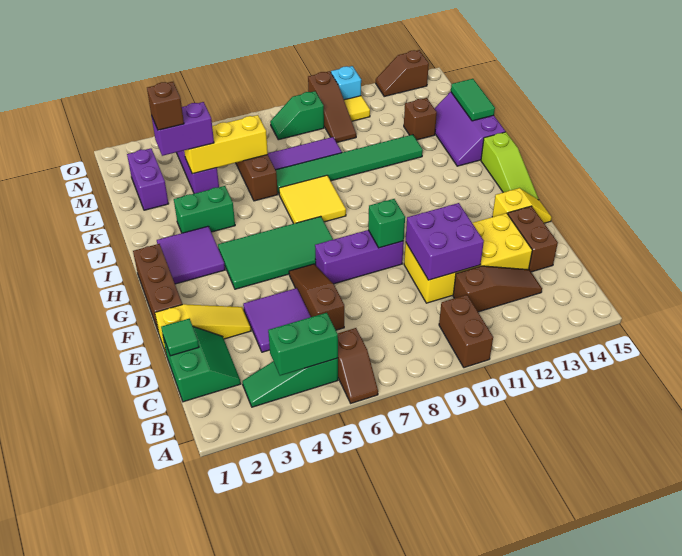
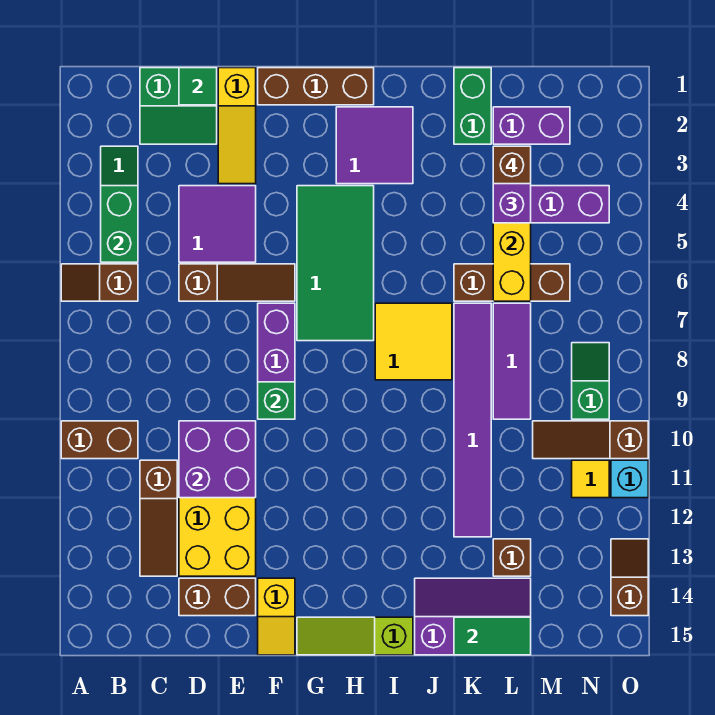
green brick J3:J4 level 1 -> green brick K1:K2 level 1
green tile K7:K12 level 1 -> purple tile K7:K12 level 1

